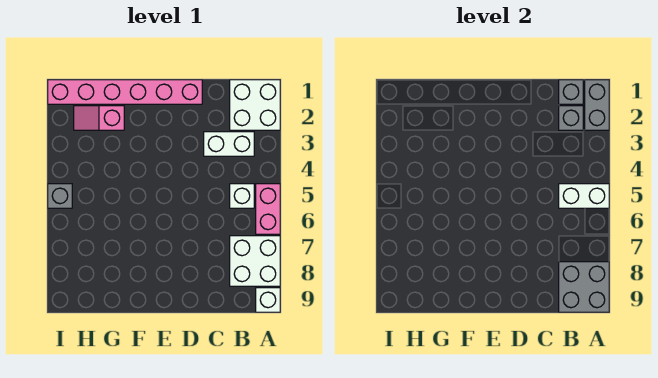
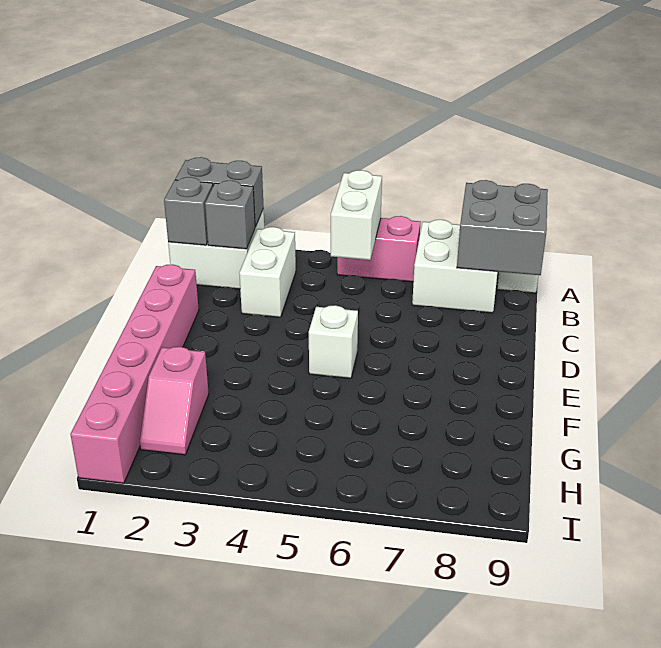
white brick B5 level 1 -> white brick E5 level 1
grey brick I5 level 1 -> none

